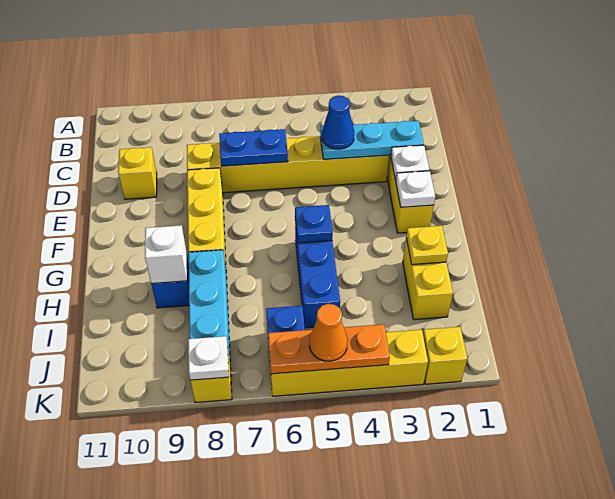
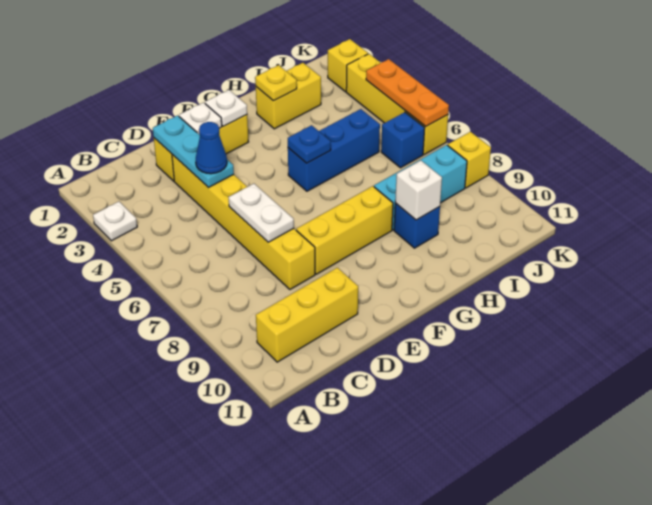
blue plate D6:D7 level 2 -> white plate D6:D7 level 2
yellow brick D10 level 1 -> yellow brick B10:D10 level 1
orange cone K5 level 3 -> none
white plate K8 level 2 -> white plate A3 level 1

